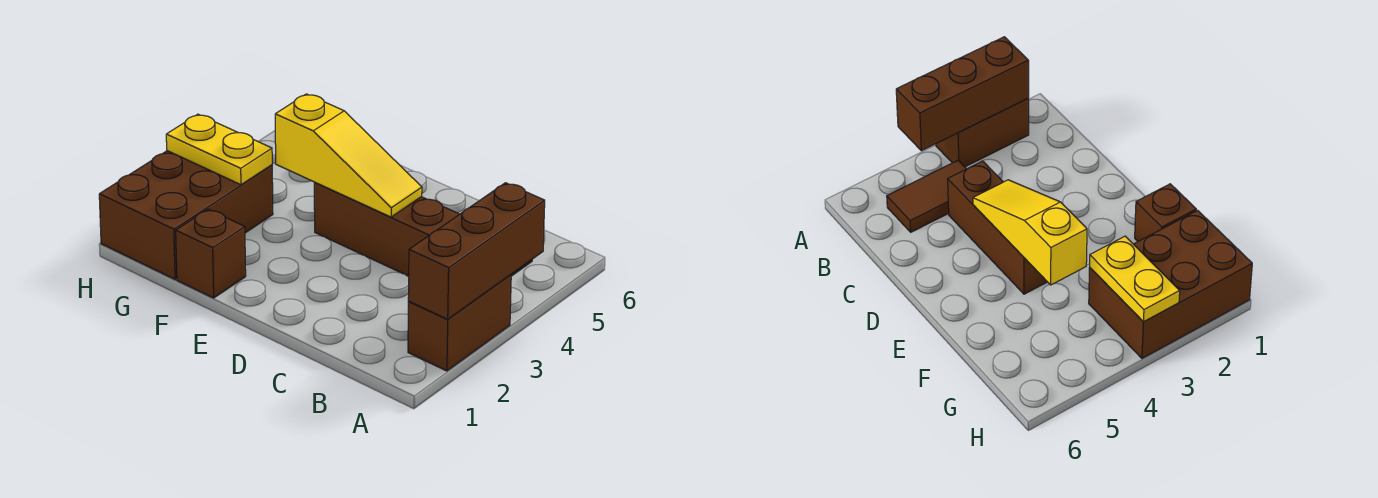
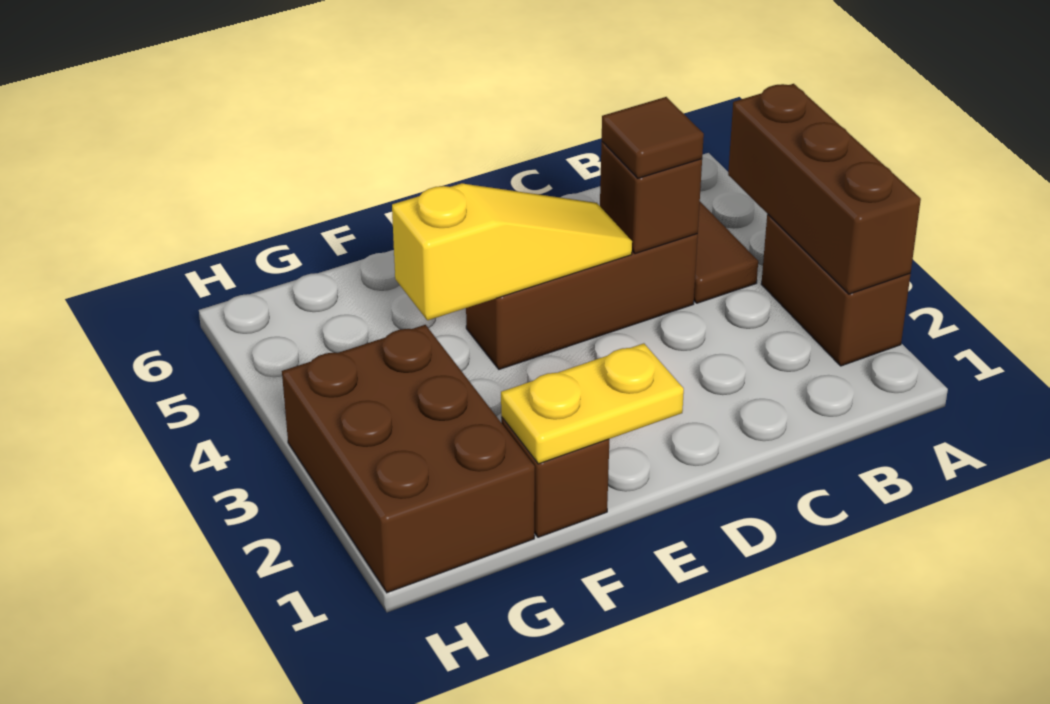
none -> brown brick C4 level 2
none -> brown tile C4 level 3
yellow plate G3:H3 level 2 -> yellow plate E1:F1 level 2

